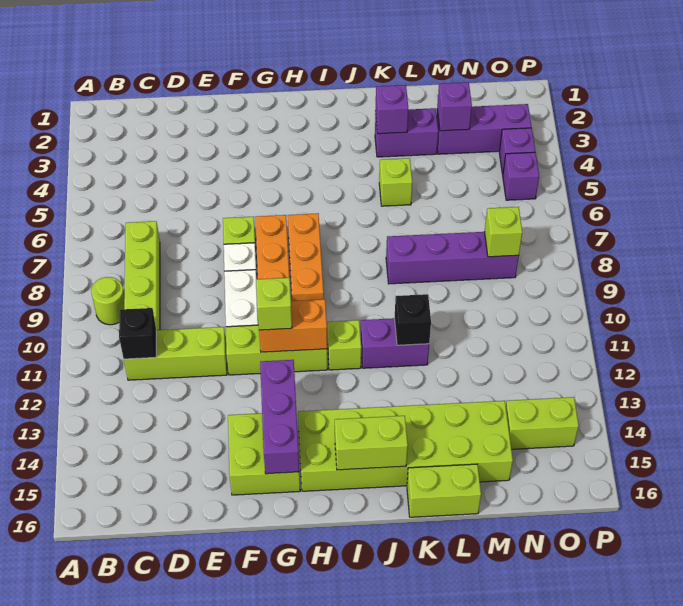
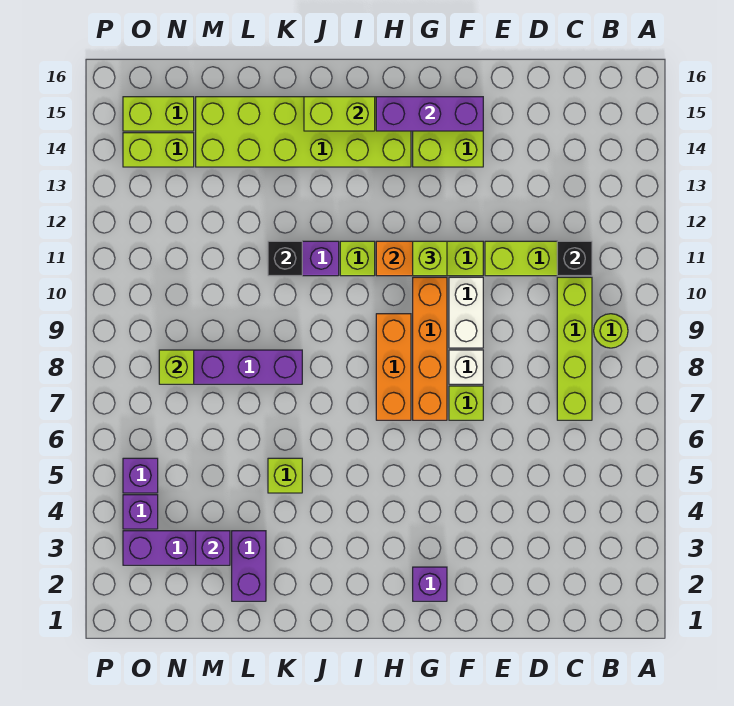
purple brick G13:G15 level 2 -> purple brick F15:H15 level 2
purple brick K3:L3 level 1 -> purple brick L2:L3 level 1
purple brick K3 level 2 -> purple brick G2 level 1
lime brick K16:L16 level 1 -> lime brick N15:O15 level 1

